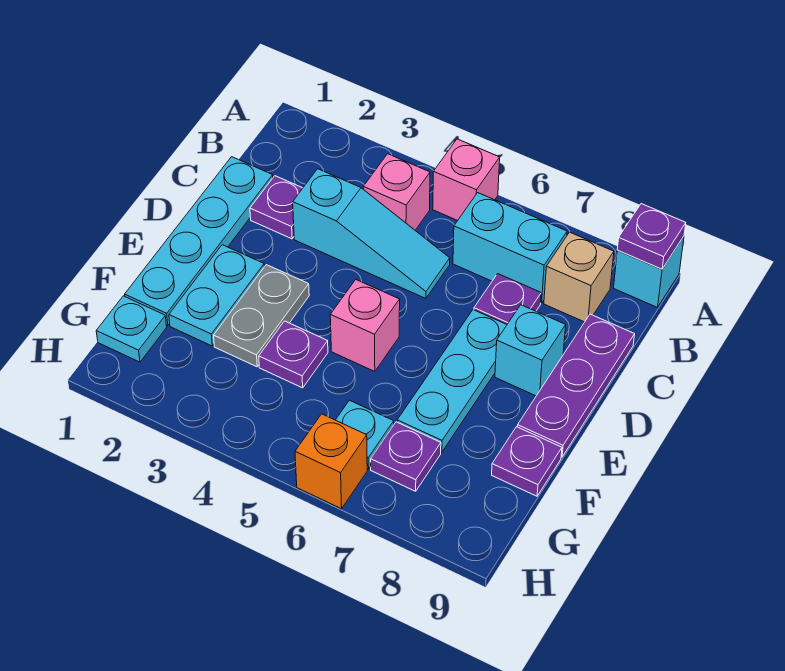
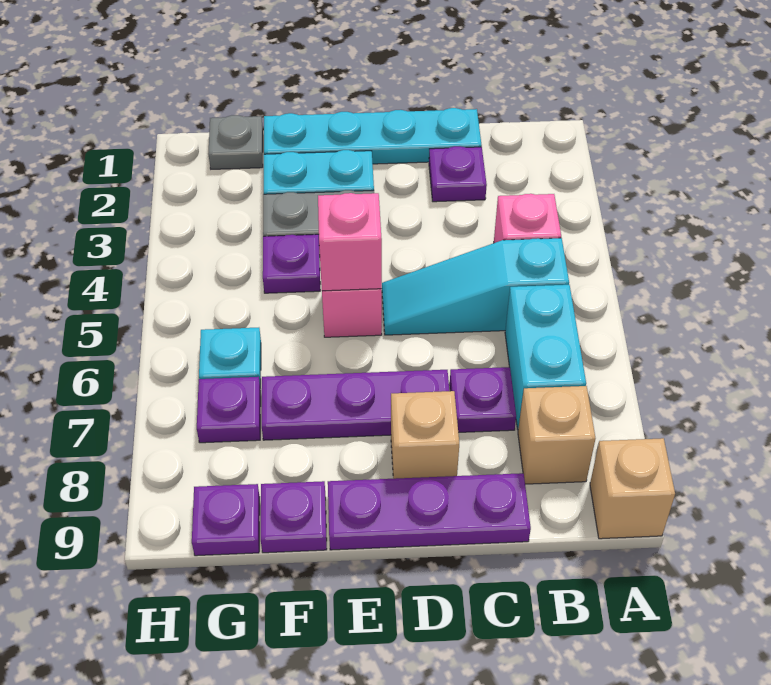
pink brick A5 level 1 -> pink brick E5 level 2
cyan brick A9 level 1 -> tan brick A9 level 1
purple plate A9 level 2 -> purple plate G9 level 1
cyan slope C3:C5 level 1 top 3 -> cyan slope B5:D5 level 1 top B
cyan plate D7:F7 level 1 -> purple plate D7:F7 level 1
cyan brick D8 level 1 -> tan brick D8 level 1
cyan plate G1 level 1 -> grey plate G1 level 1
orange brick H6 level 1 -> none

